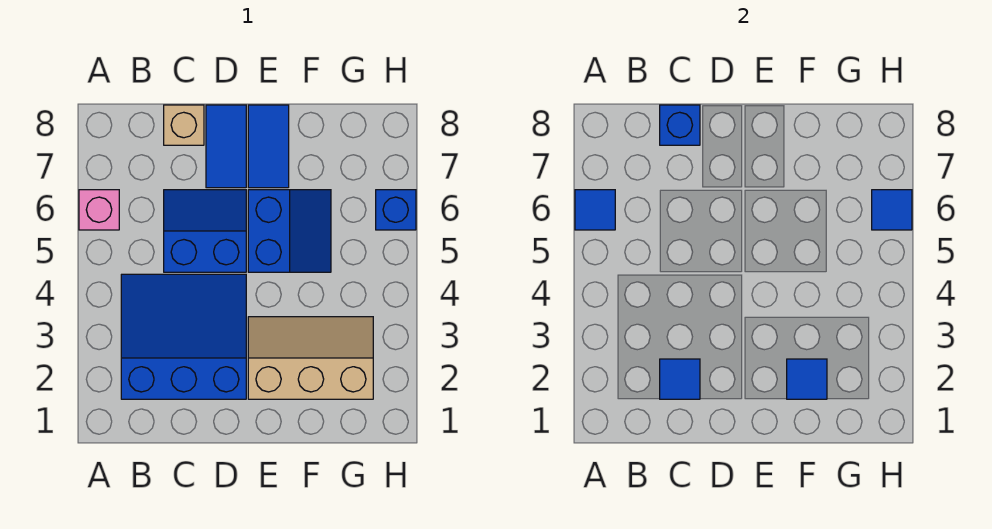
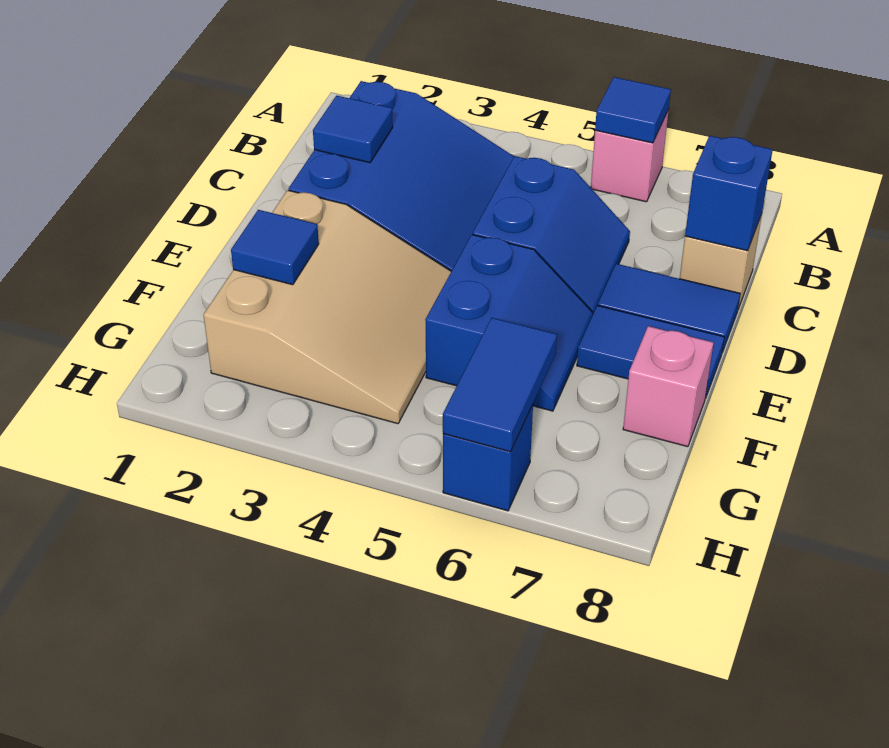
tan slope E2:G3 level 1 top 2 -> tan slope E2:G4 level 1 top 2
blue slope E5:F6 level 1 top E -> blue slope E5:F6 level 1 top 5
none -> pink brick F8 level 1
blue tile H6 level 2 -> blue tile G6:H6 level 2

